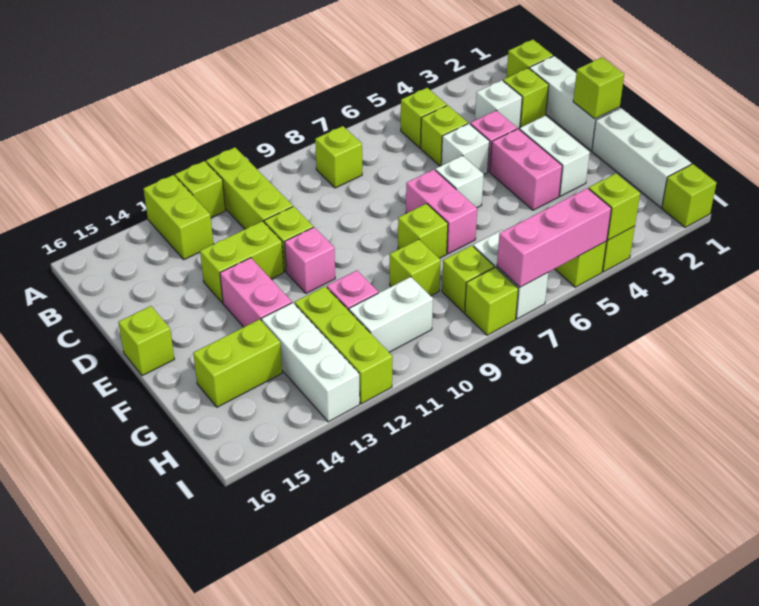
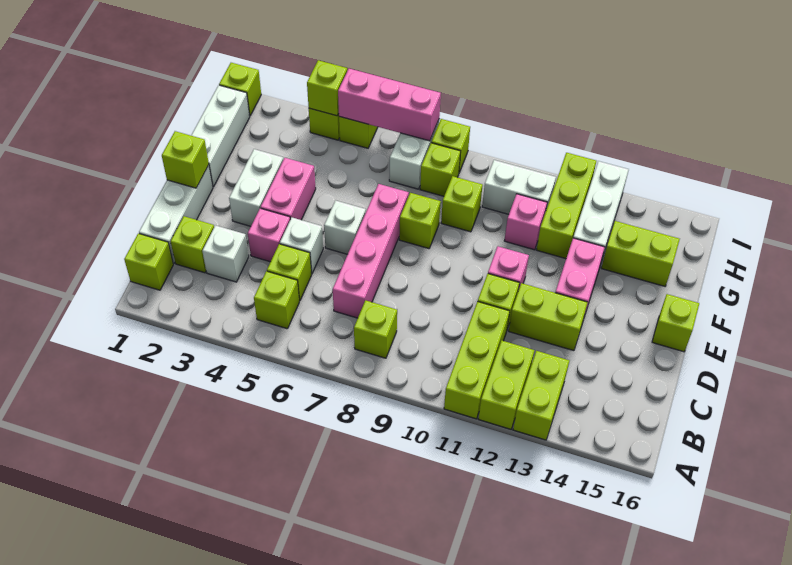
lime brick A12 level 1 -> lime brick A12:B12 level 1
pink brick E7:F7 level 1 -> pink brick C7:F7 level 1

